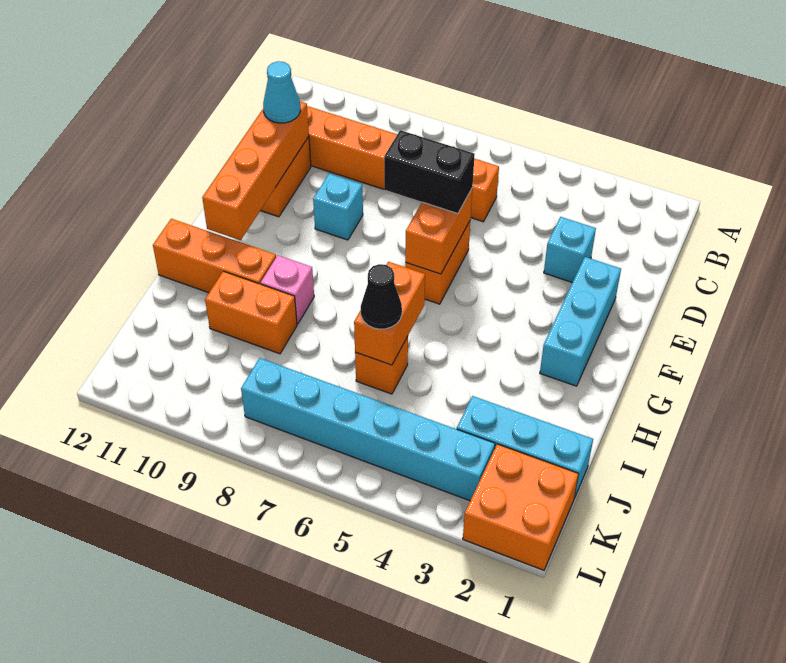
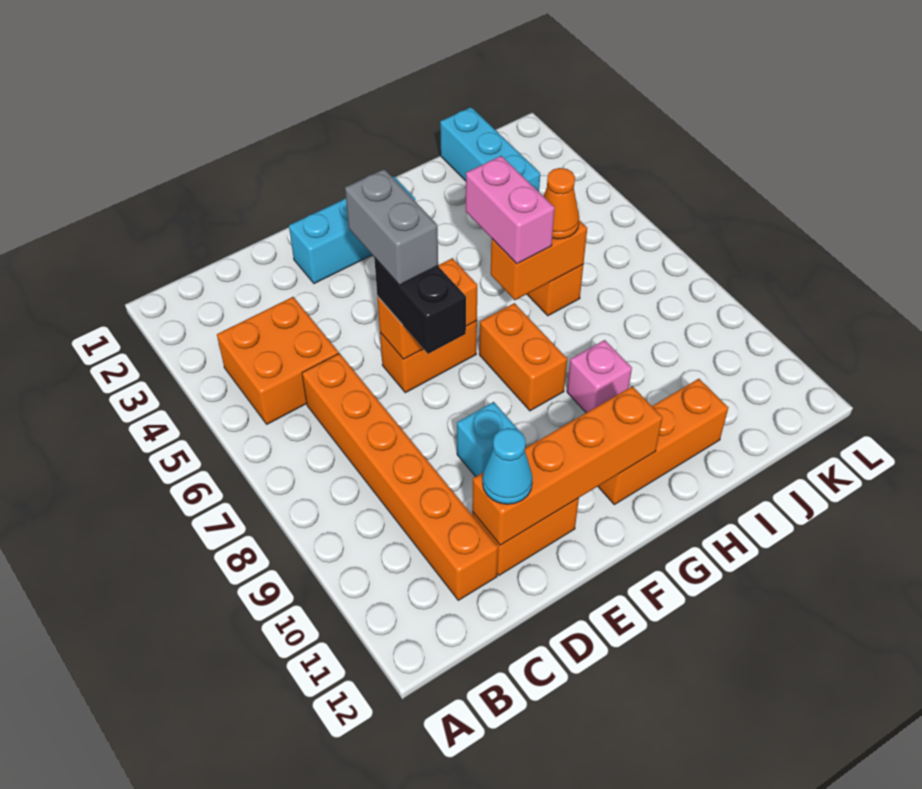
cyan brick D3 level 1 -> none
none -> grey brick E5:E6 level 4
none -> pink brick H5:H6 level 3
orange brick H10:H12 level 1 -> orange brick G11:I11 level 1
black cone I6 level 3 -> orange cone I6 level 3
orange brick I9:I10 level 1 -> orange brick G7:G8 level 1
orange brick K1:L2 level 1 -> orange brick B4:C5 level 1
cyan brick K3:K8 level 1 -> none

